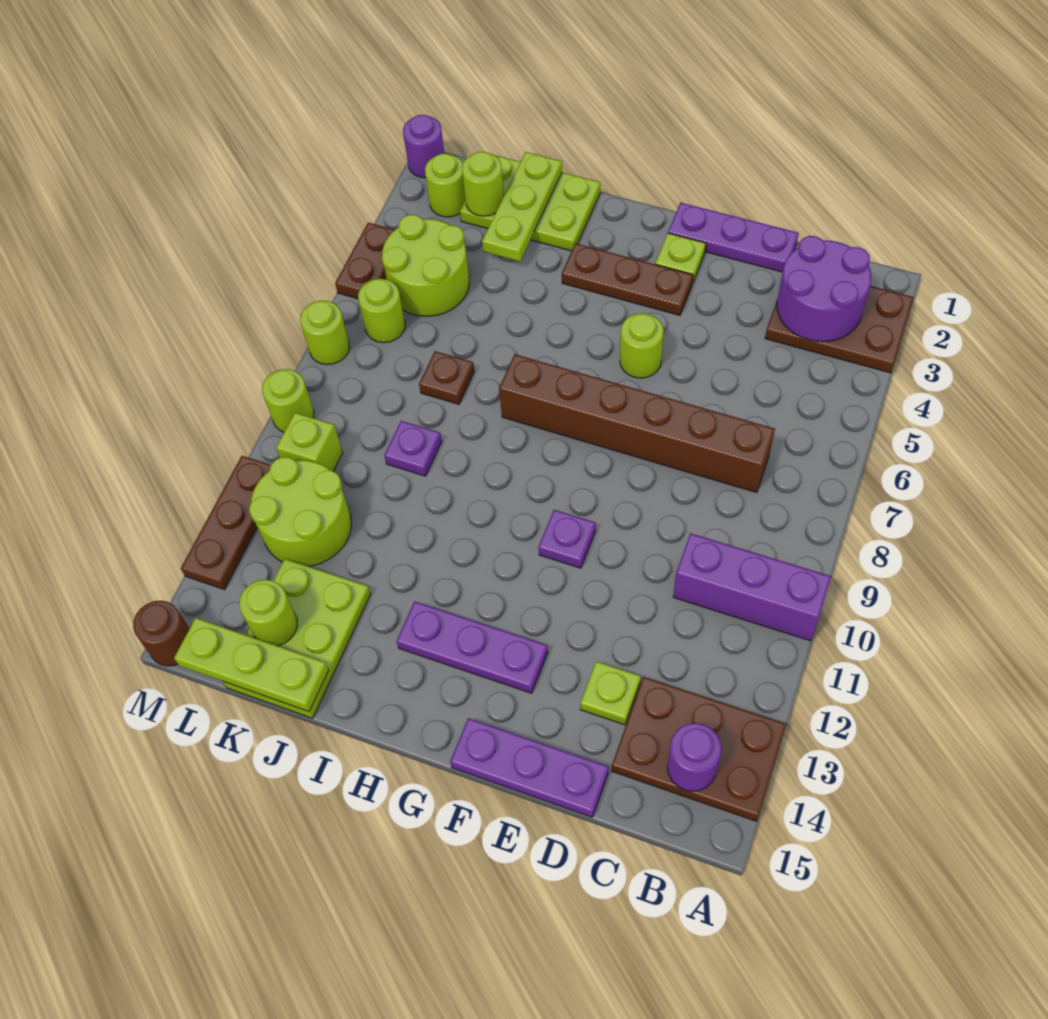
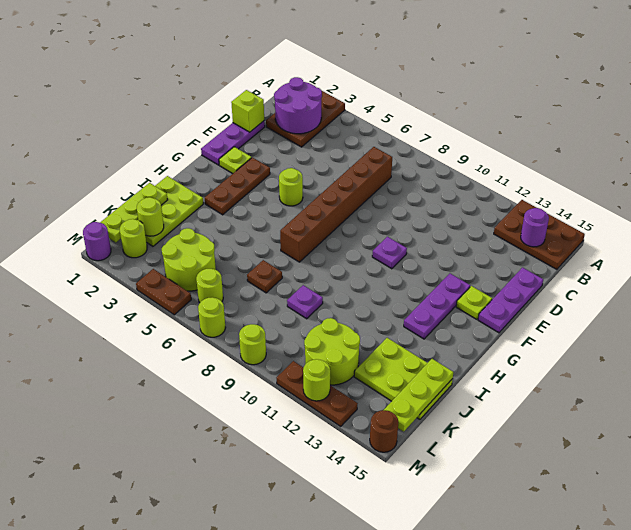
purple brick A10:C10 level 1 -> none
brown plate A13:C14 level 1 -> brown plate A13:B15 level 1
lime plate D13 level 1 -> lime plate F14 level 1
lime plate J1:J3 level 2 -> lime plate J1:L1 level 2
lime round brick K14 level 2 -> lime round brick M12 level 2
lime brick L10 level 1 -> lime brick D1 level 2

